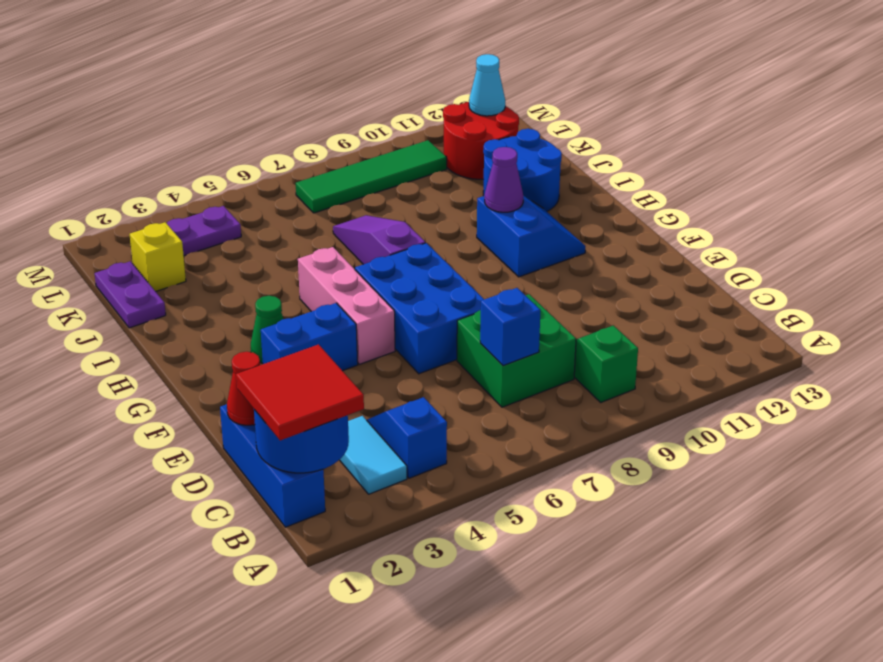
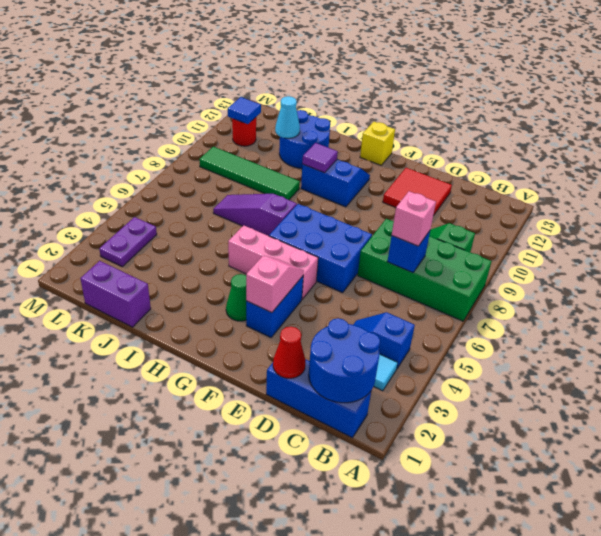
red tile B1:C2 level 3 -> red tile D11:E12 level 1
green brick C7:D8 level 1 -> green brick A7:D8 level 1
none -> pink brick C7 level 3
none -> pink slope F3:F4 level 2 top 3
purple cone H10 level 2 -> purple tile H10 level 2
purple plate J1:K1 level 1 -> purple brick J1:K1 level 1
yellow brick K2 level 1 -> yellow brick G13 level 1
red round brick K11:L12 level 1 -> red round brick L11 level 1
green tile L7:L10 level 1 -> green tile I9:L9 level 1
none -> blue tile L11 level 2
cyan cone L12 level 2 -> cyan cone J11 level 2

